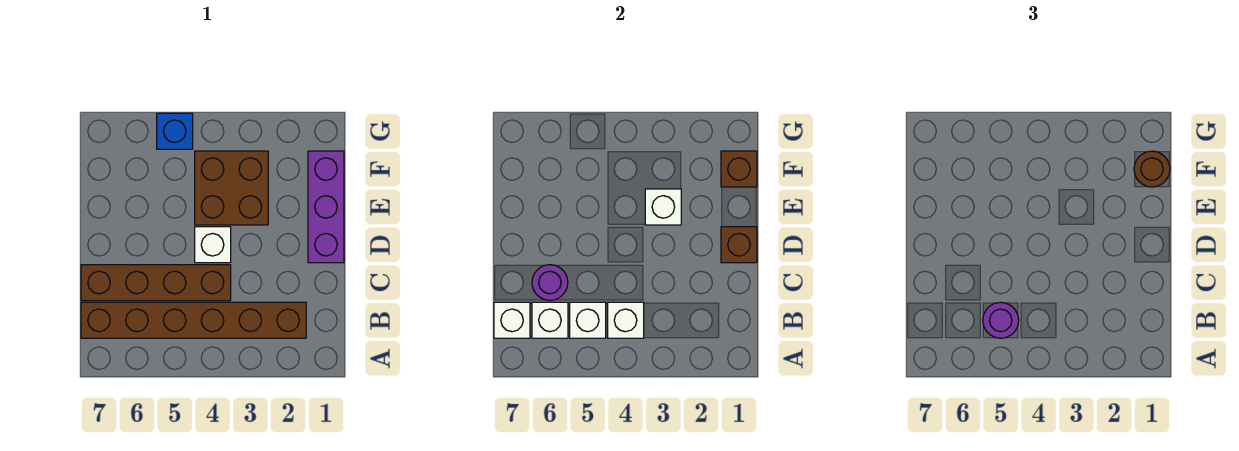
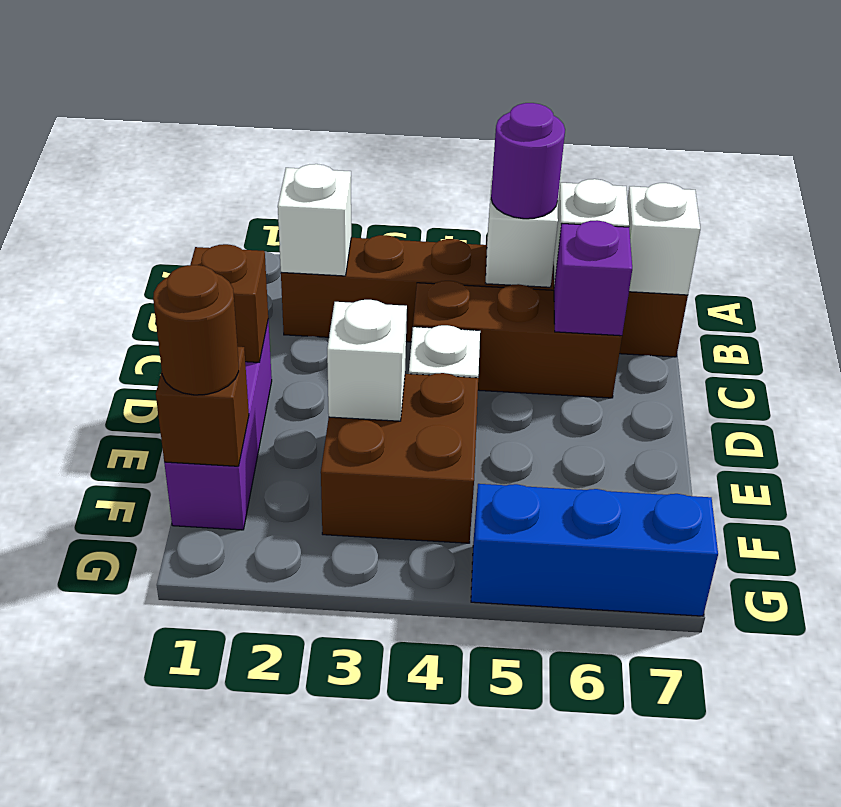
white brick B4 level 2 -> white brick B2 level 2
brown brick C4:C7 level 1 -> brown brick C4:C6 level 1
purple round brick C6 level 2 -> purple brick C6 level 2
blue brick G5 level 1 -> blue brick G5:G7 level 1

